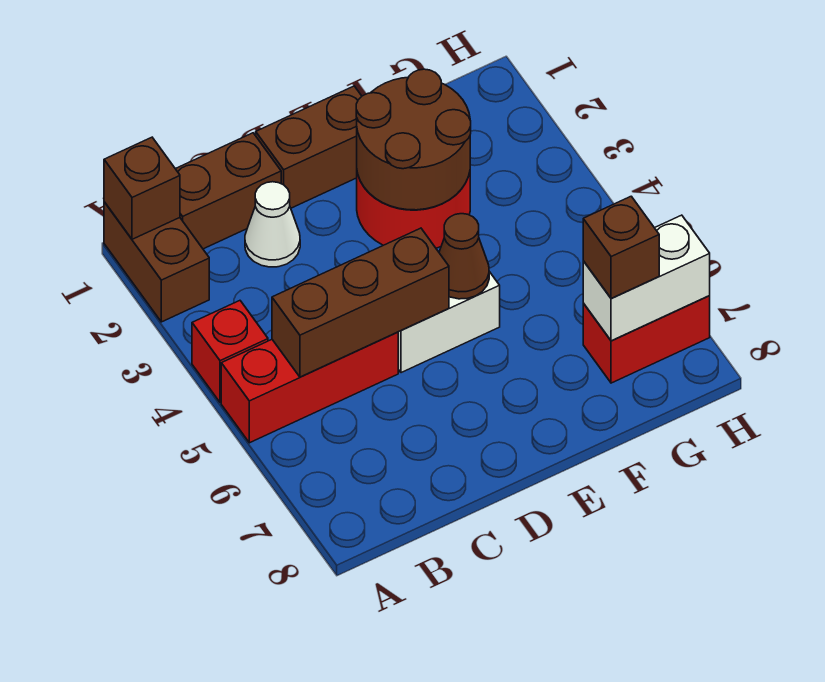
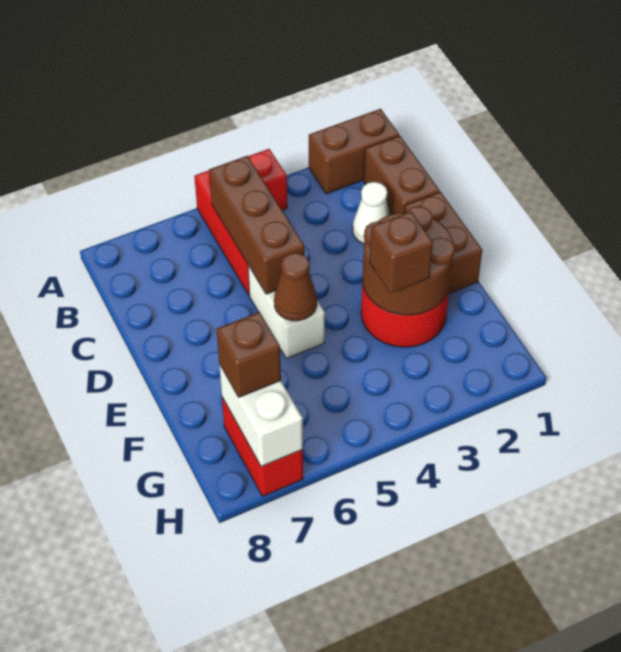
brown brick A1 level 2 -> brown brick F3 level 3

